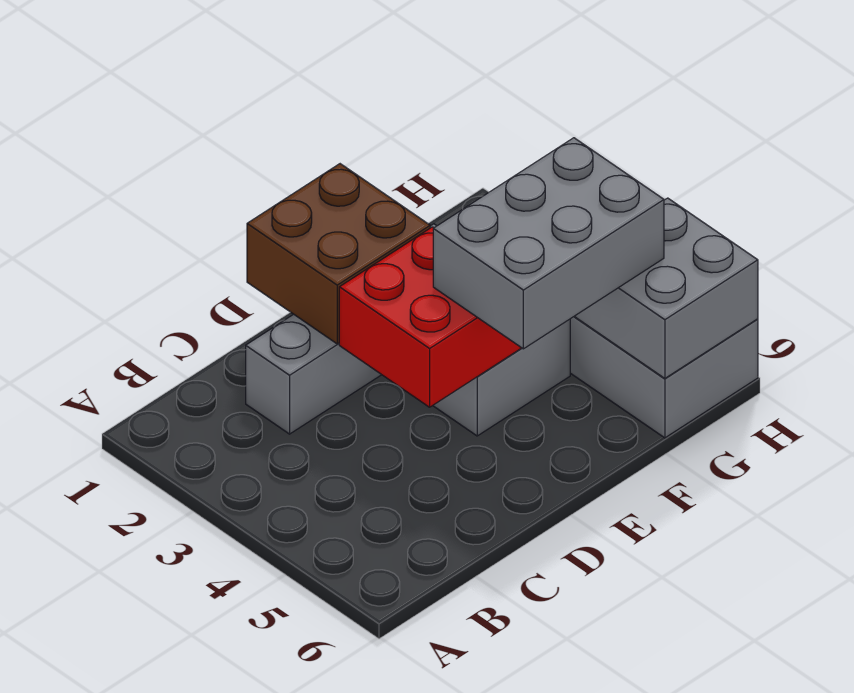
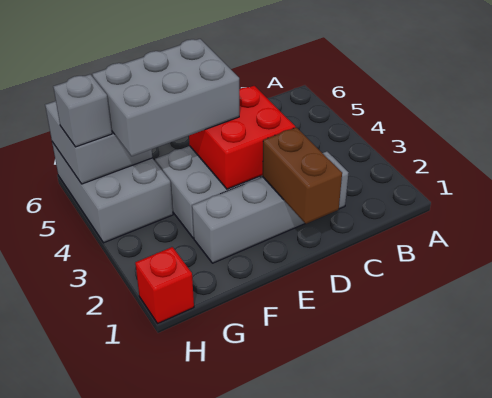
brown brick D1:E2 level 2 -> brown brick D1:D2 level 2
none -> red brick H1 level 1
none -> grey brick H5 level 3

